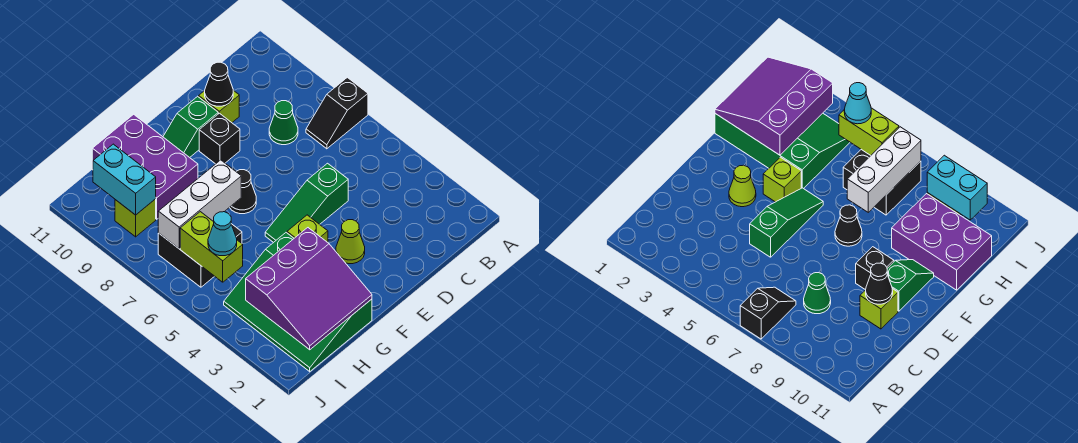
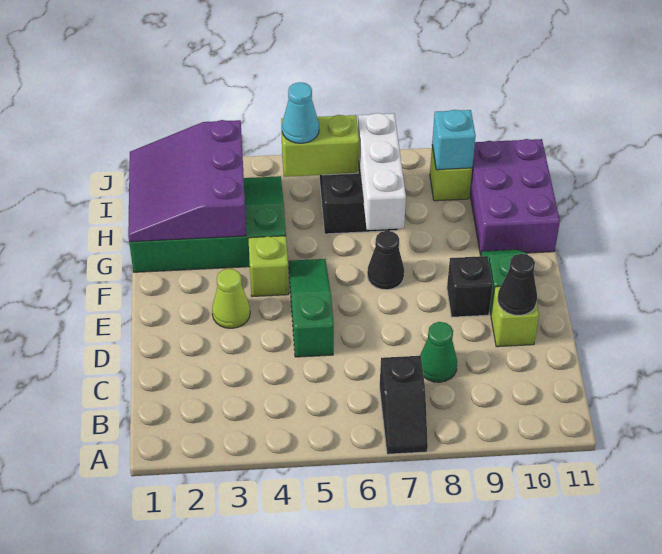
black slope A7:B7 level 1 top A -> black slope A7:B7 level 1 top B
purple brick G9:H11 level 1 -> purple brick G10:I11 level 1
cyan brick I9:I10 level 2 -> cyan brick I9 level 2

